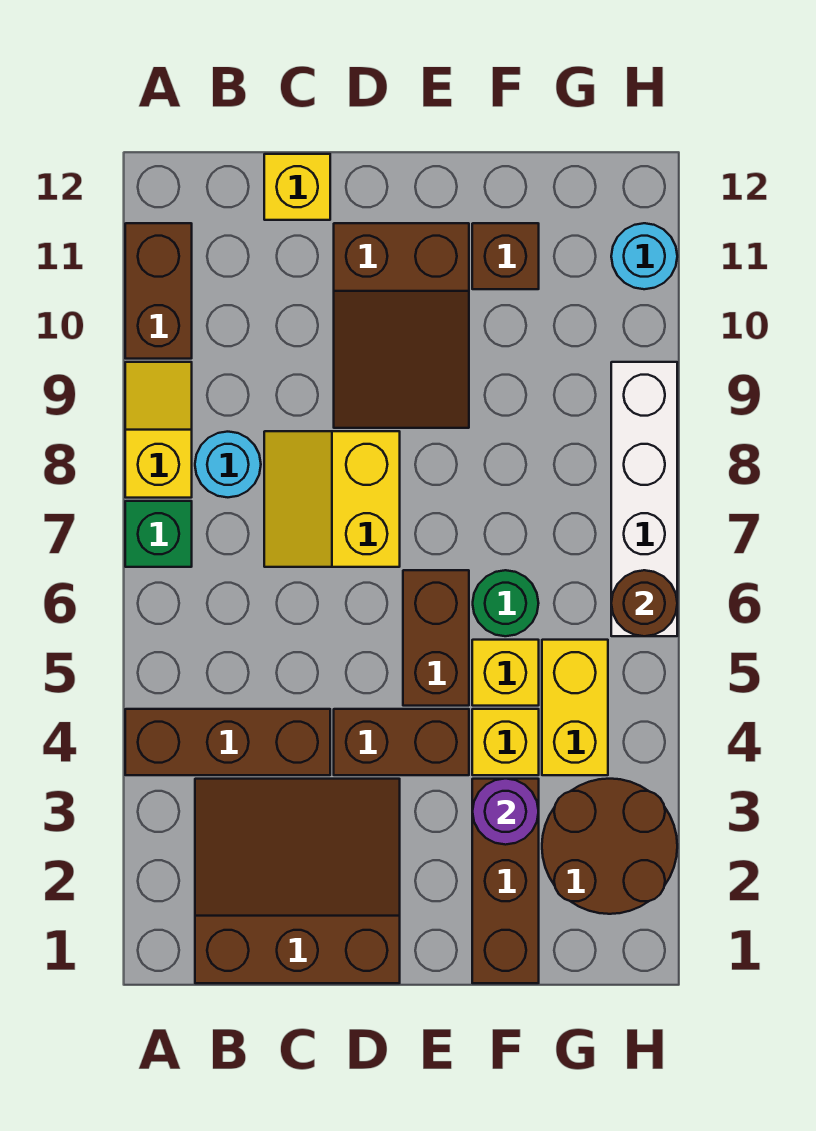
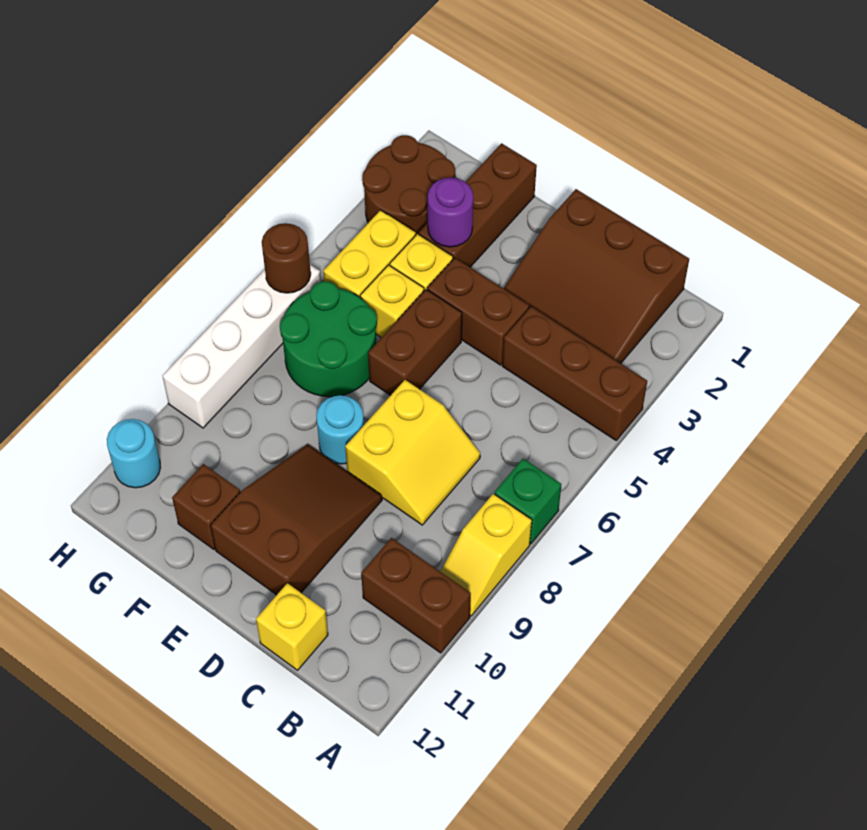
brown brick A10:A11 level 1 -> brown brick A10:B10 level 1
cyan round brick B8 level 1 -> cyan round brick E8 level 1
green round brick F6 level 1 -> green round brick F6:G7 level 1

